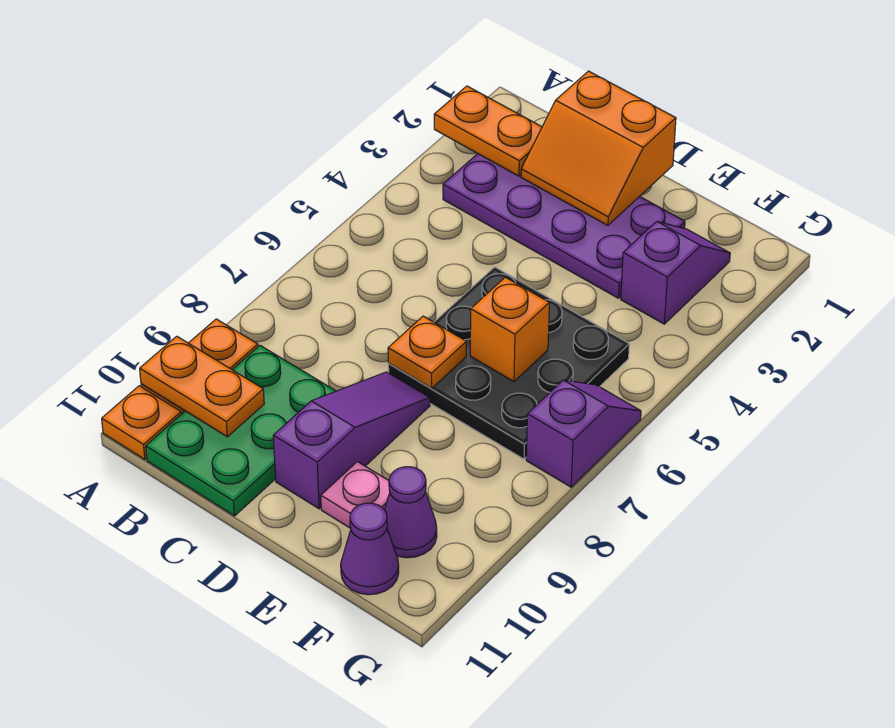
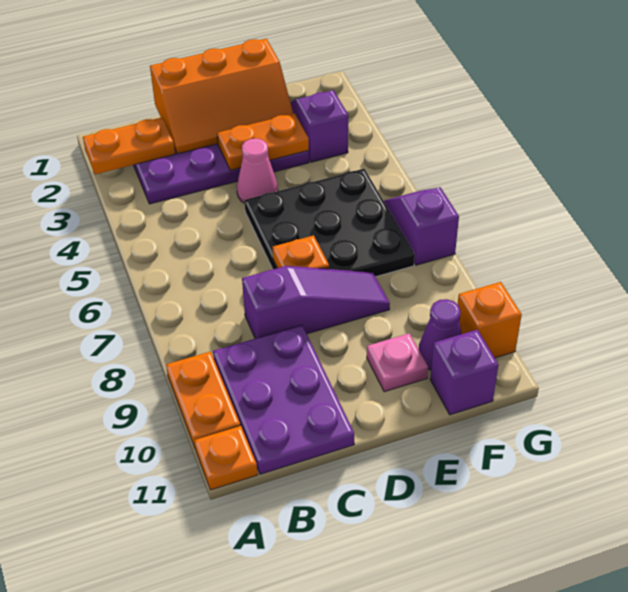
orange plate A10:B10 level 2 -> orange plate D3:E3 level 2
green plate B9:C11 level 1 -> purple plate B9:C11 level 1
orange slope C1:D2 level 2 top 1 -> orange slope C1:E2 level 2 top 1
none -> pink cone D4 level 1
purple slope D8:D10 level 1 top 10 -> purple slope C8:E8 level 1 top C
orange brick E6 level 2 -> orange brick G10 level 1
purple cone F11 level 1 -> purple brick F11 level 1

